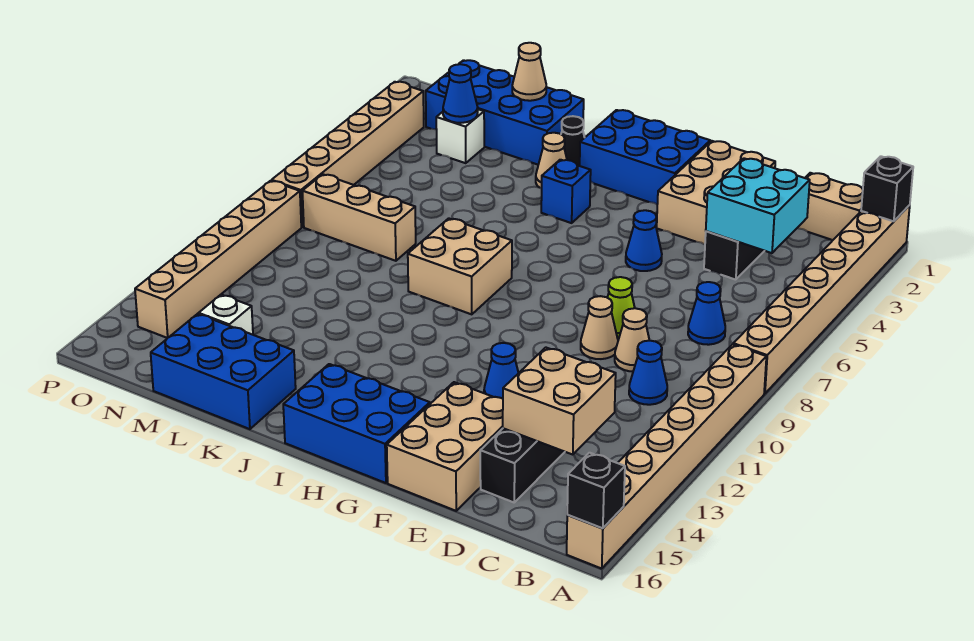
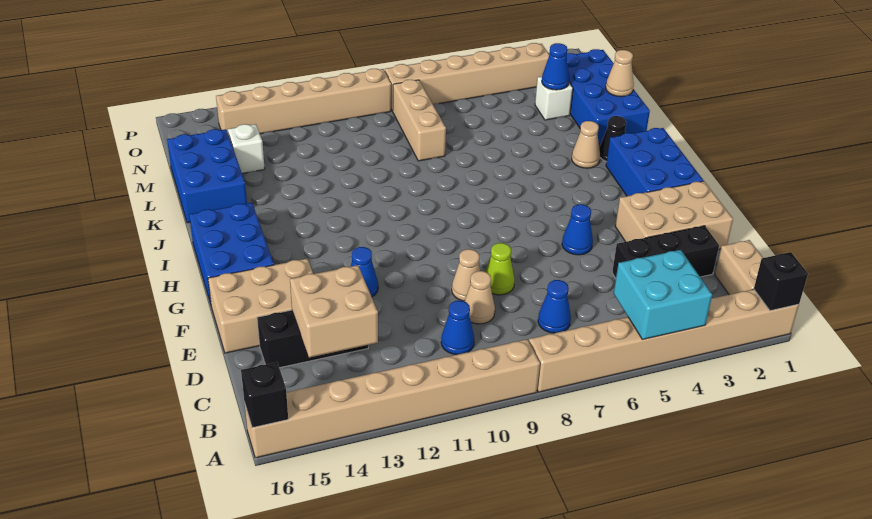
cyan brick C3:D4 level 2 -> cyan brick A4:B5 level 2
blue brick I4 level 1 -> none
tan brick I8:J9 level 1 -> none

